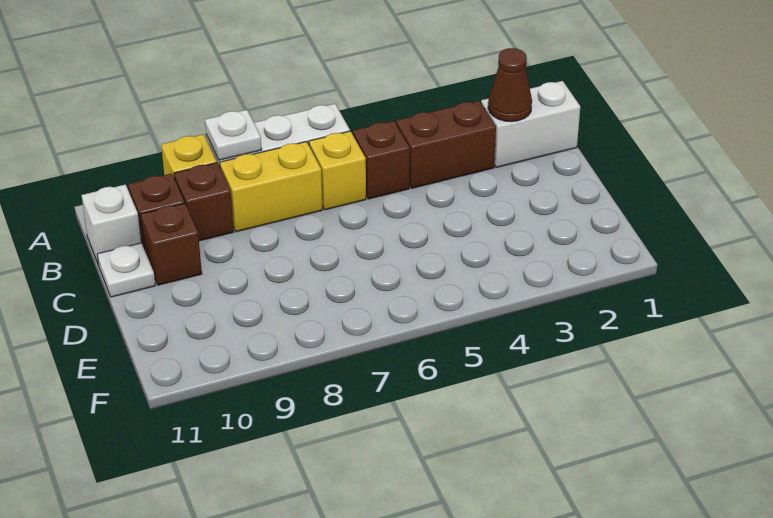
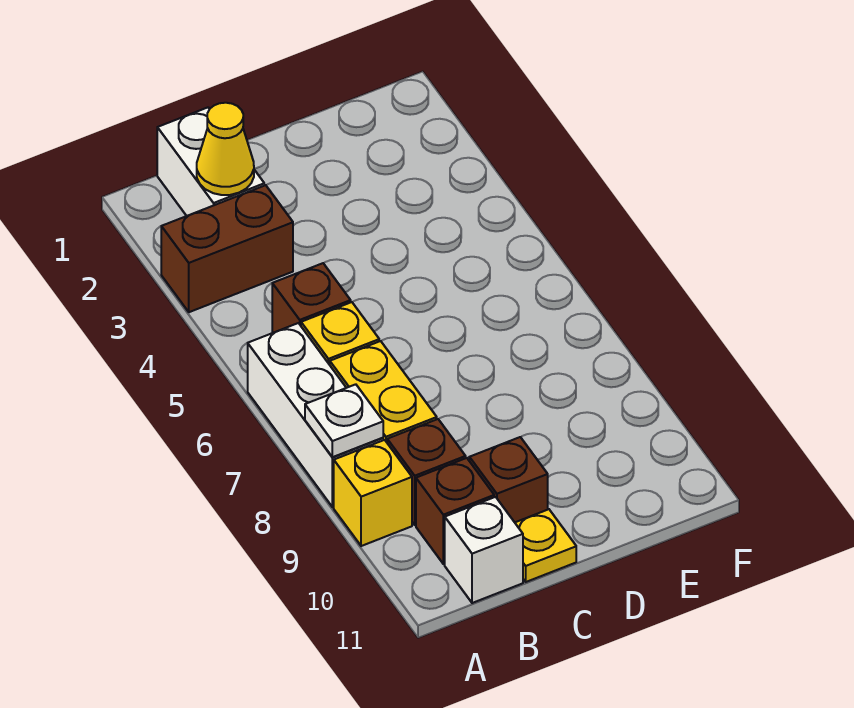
brown cone B2 level 2 -> yellow cone B2 level 2
brown brick B3:B4 level 1 -> brown brick A3:B3 level 1
white plate C11 level 1 -> yellow plate C11 level 1

